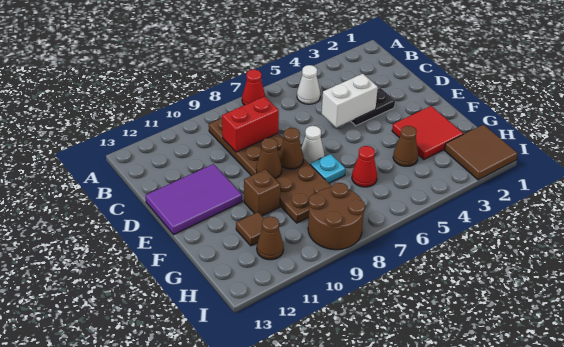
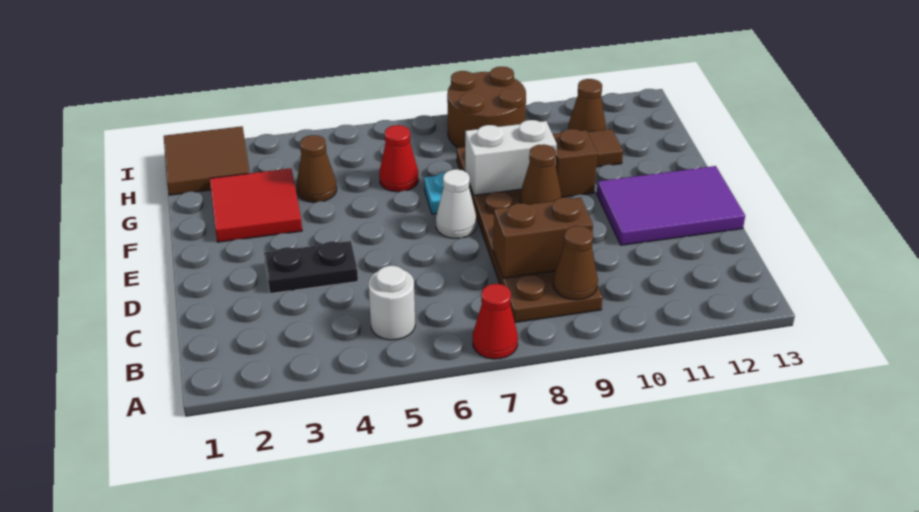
white cone B5 level 1 -> white round brick B5 level 1
red brick C8:C9 level 2 -> brown brick C8:C9 level 2
white brick D4:D5 level 2 -> white brick F8:F9 level 2
brown cone E8 level 2 -> brown cone B9 level 2

